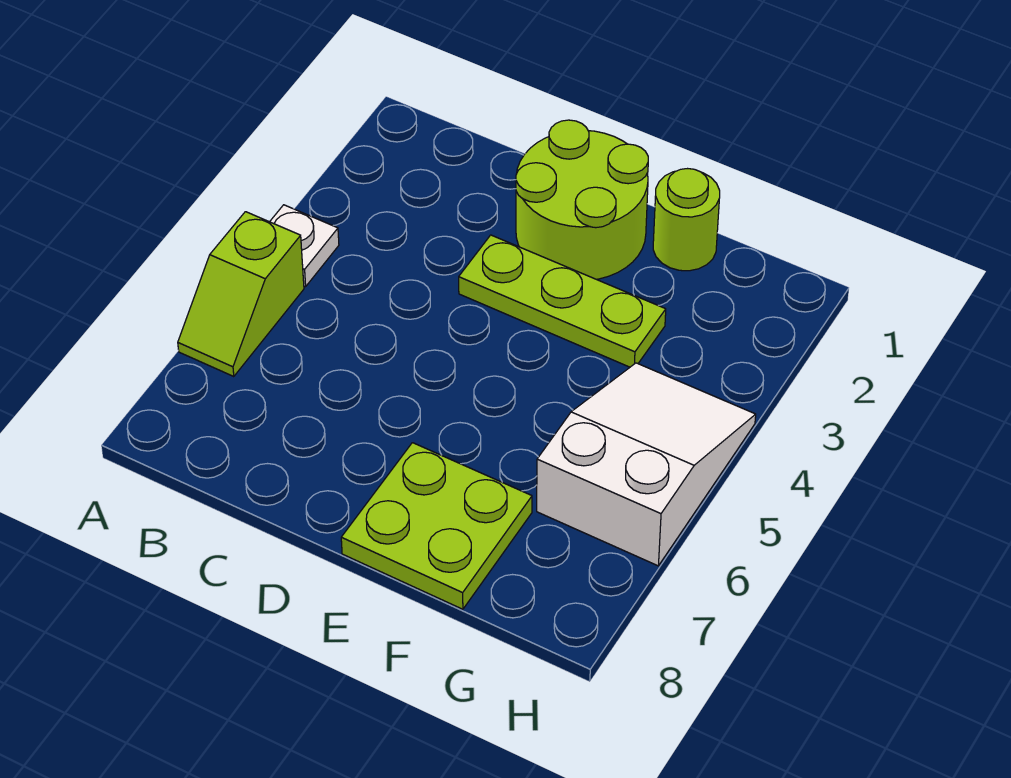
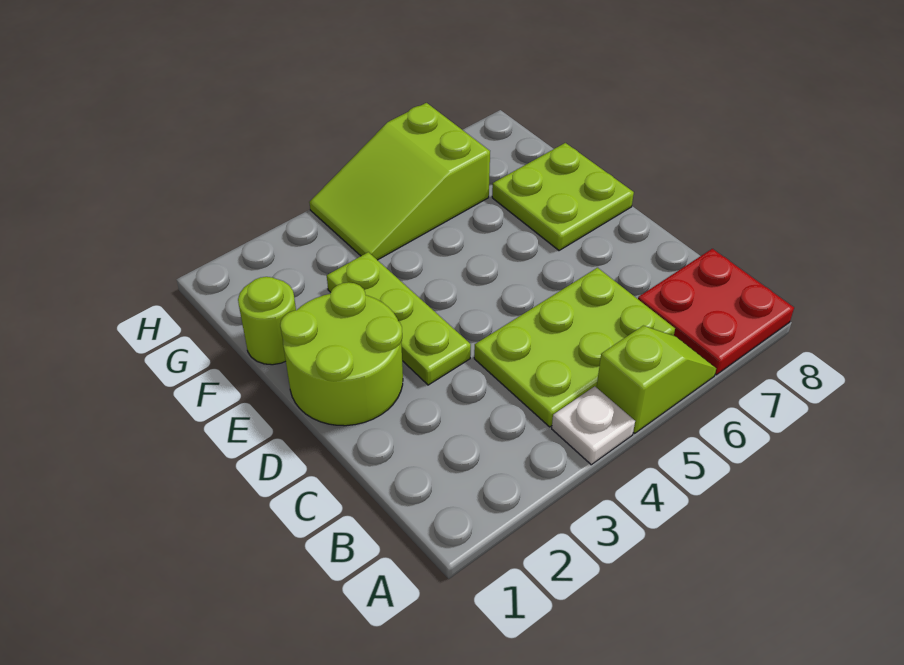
none -> red plate A7:B8 level 1
none -> lime plate B4:C6 level 1
white slope G4:H6 level 1 top 6 -> lime slope G4:H6 level 1 top 6

